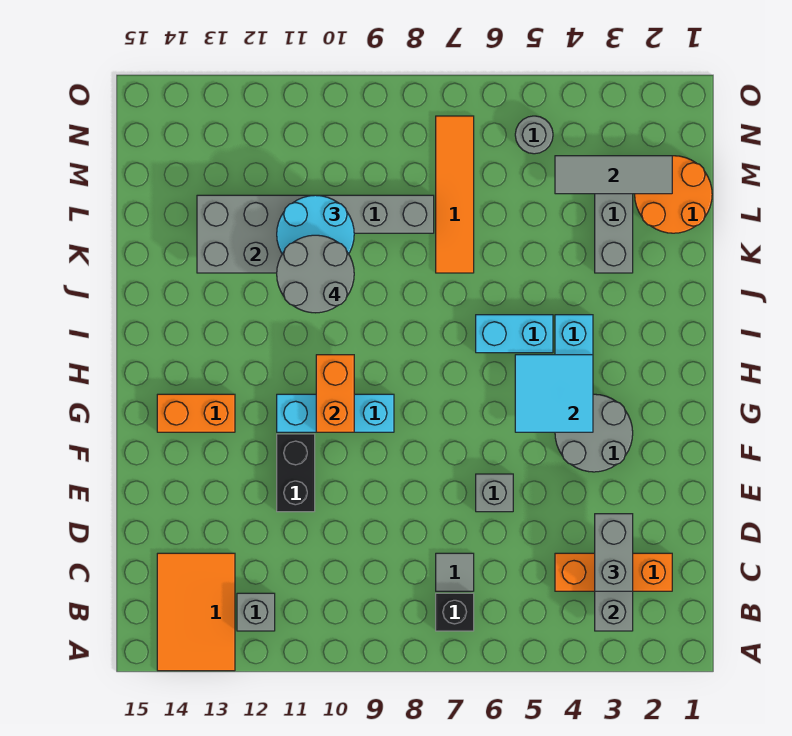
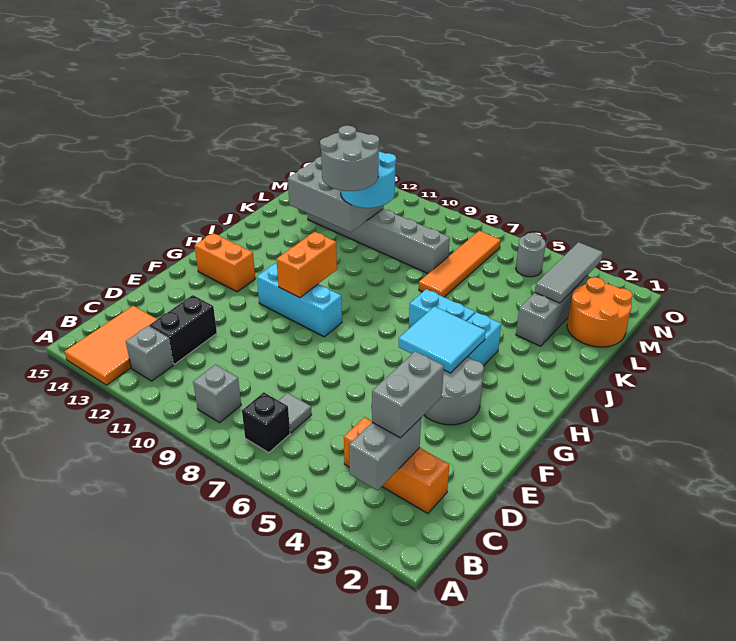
grey brick E6 level 1 -> grey brick B9 level 1
black brick E11:F11 level 1 -> black brick C12:D12 level 1
grey tile M2:M4 level 2 -> grey tile L3:N3 level 2

